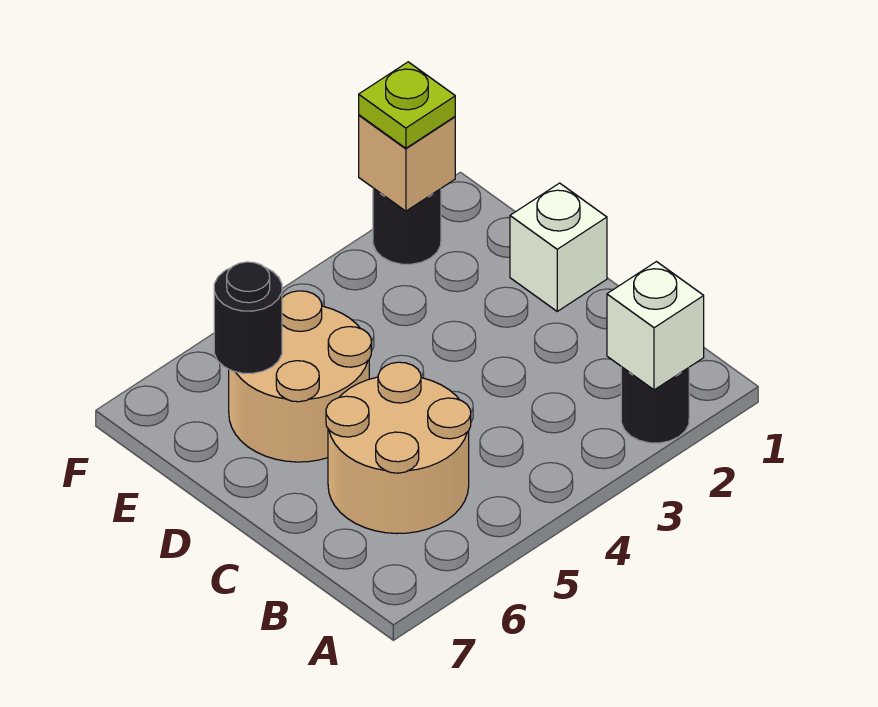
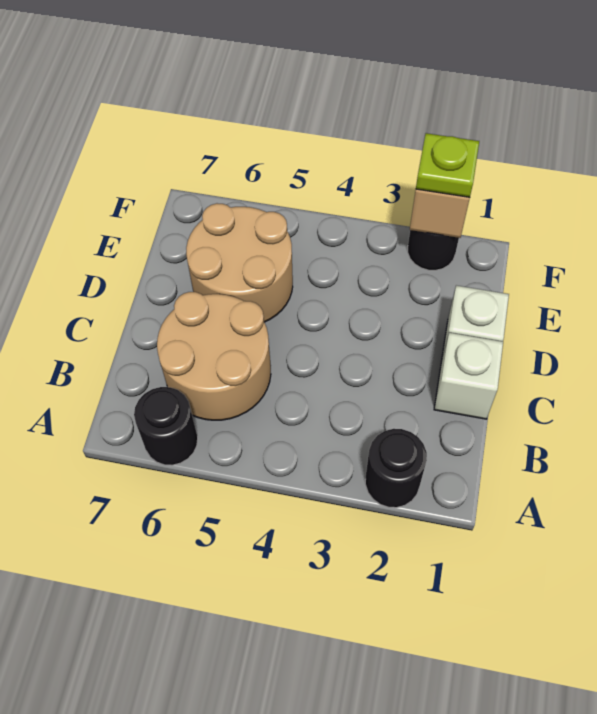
white brick A2 level 2 -> white brick C1 level 1
black round brick E6 level 2 -> black round brick A6 level 1

